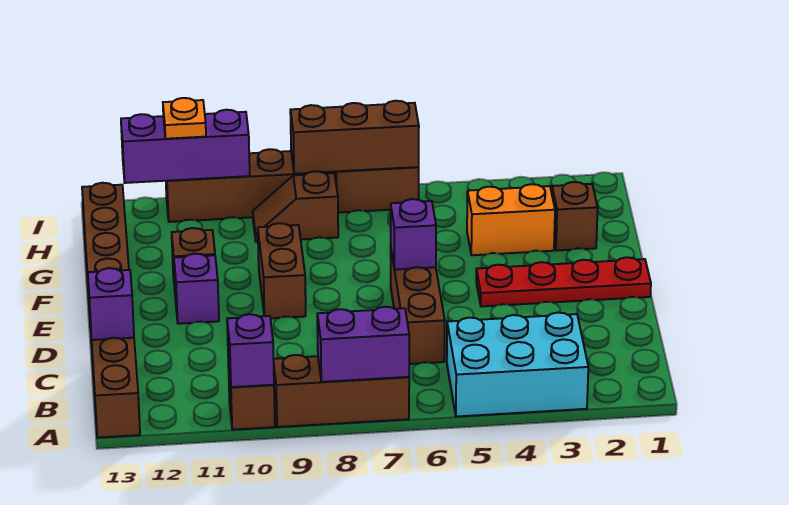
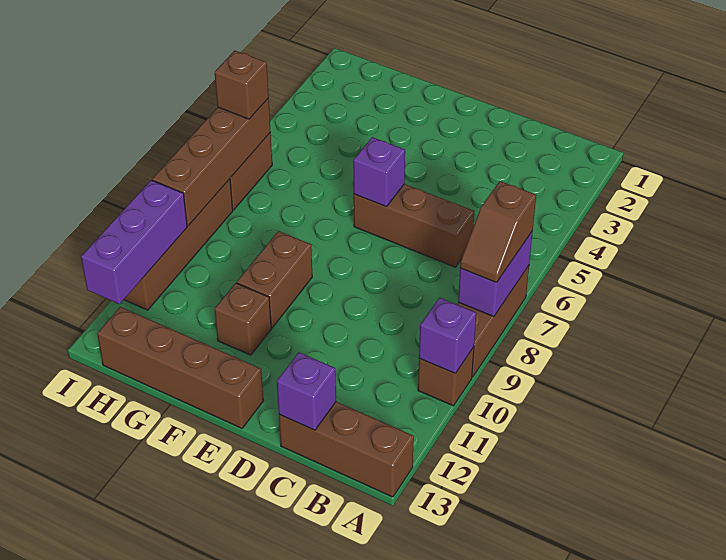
cyan brick A3:B5 level 1 -> none
red plate E1:E4 level 1 -> none
brown brick E9:F9 level 1 -> brown brick F9:F10 level 1
purple brick E11 level 1 -> none
brown brick G2 level 1 -> brown brick I6 level 3
orange brick G3:G4 level 1 -> none
brown slope H8:H9 level 1 top 8 -> brown slope A7:A8 level 3 top 7
brown brick I6:I8 level 2 -> brown brick I6:I9 level 2
orange plate I11 level 3 -> none

